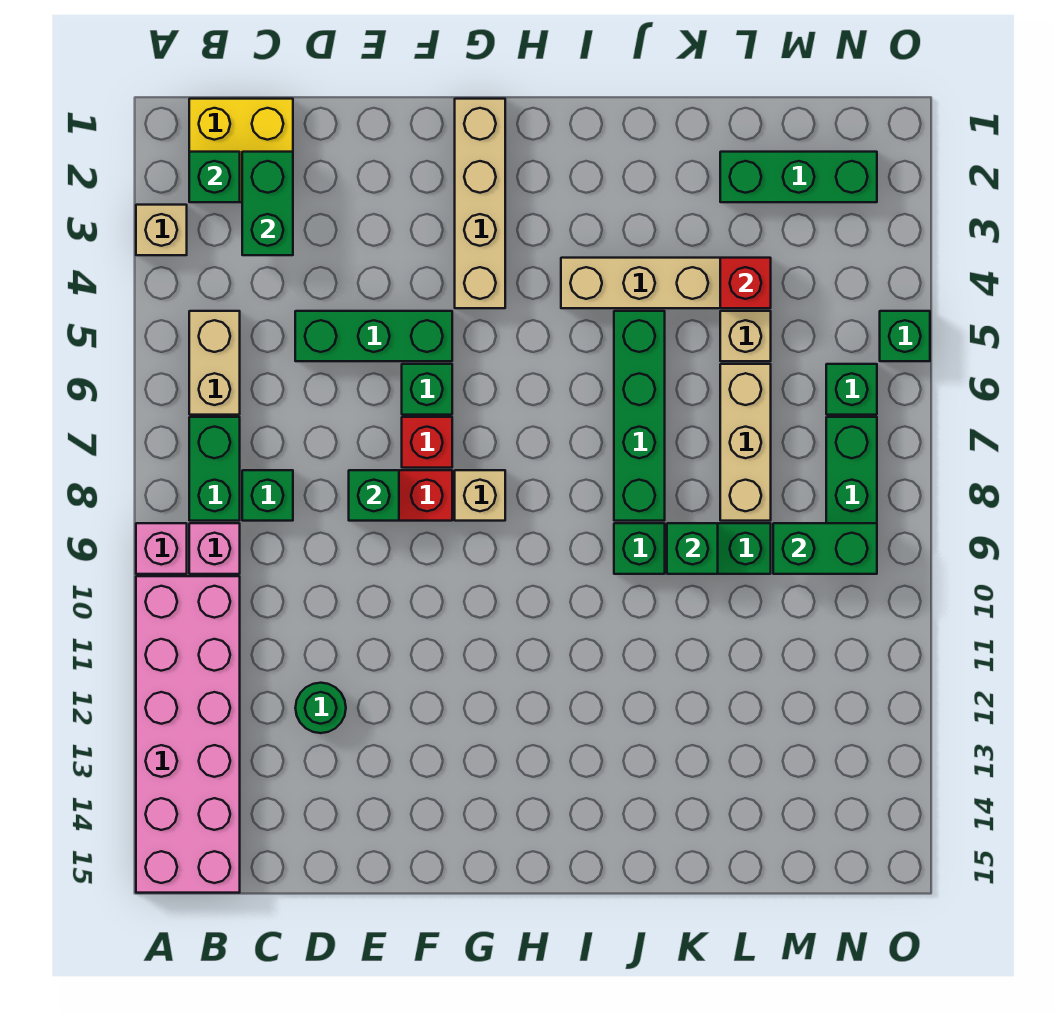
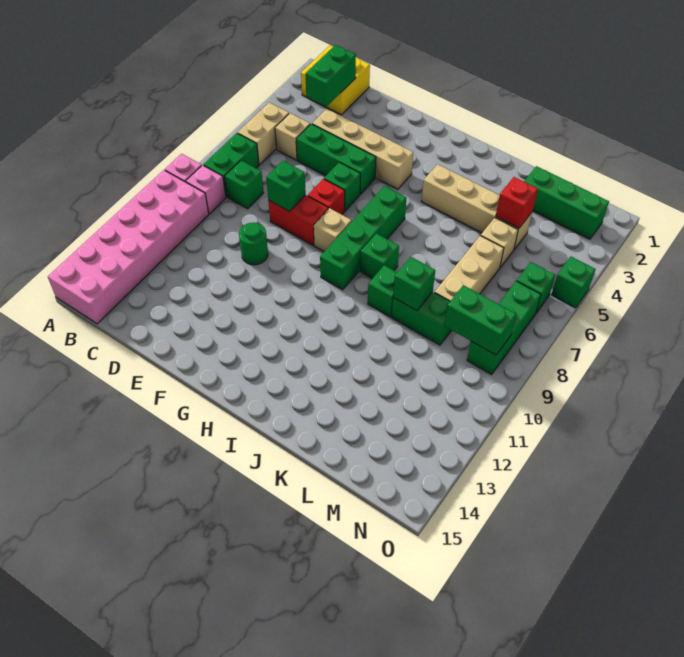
tan brick A3 level 1 -> tan brick C5 level 1
green brick B2 level 2 -> green brick I8 level 1
green round brick D12 level 1 -> green round brick E10 level 1
tan brick G1:G4 level 1 -> tan brick D4:G4 level 1
green brick J5:J8 level 1 -> green brick H6:H9 level 1

